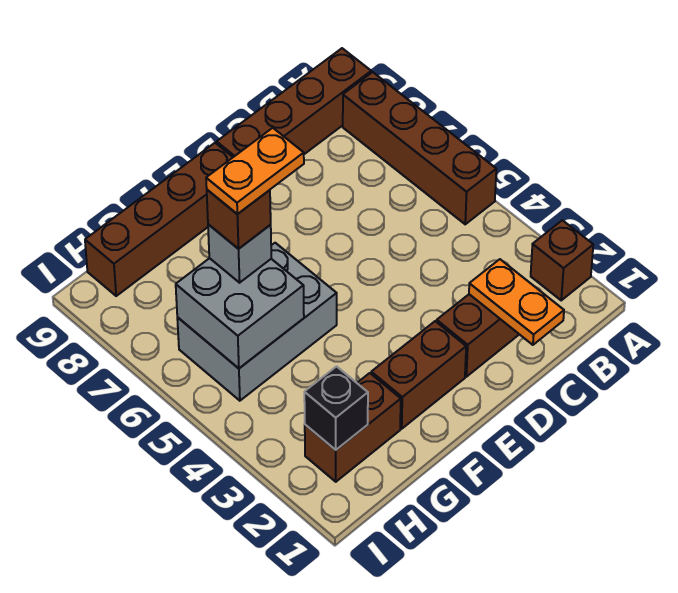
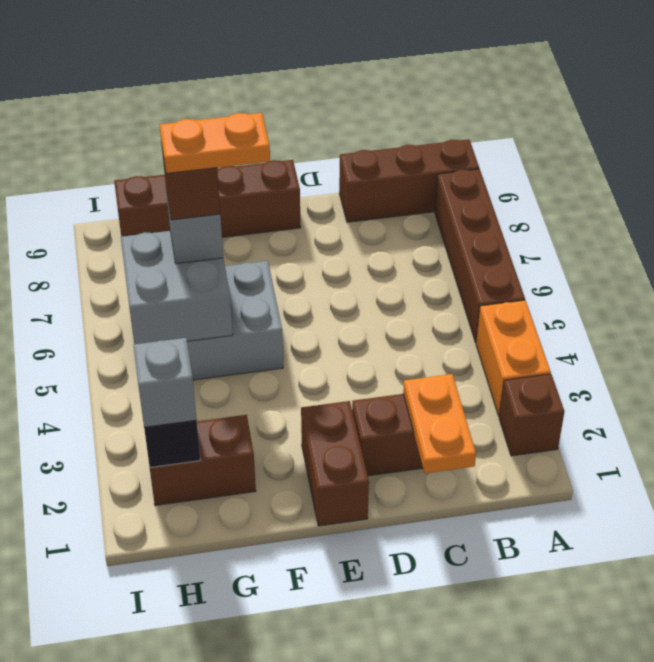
none -> orange brick A3:A4 level 1
brown brick A9:D9 level 1 -> brown brick A9:C9 level 1
brown brick E2:F2 level 1 -> brown brick E1:E2 level 1
none -> grey brick H2 level 3

